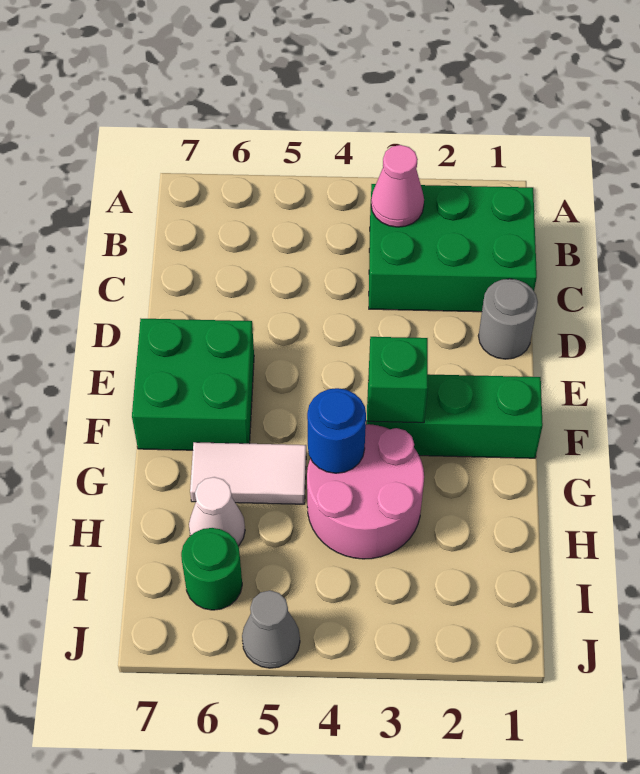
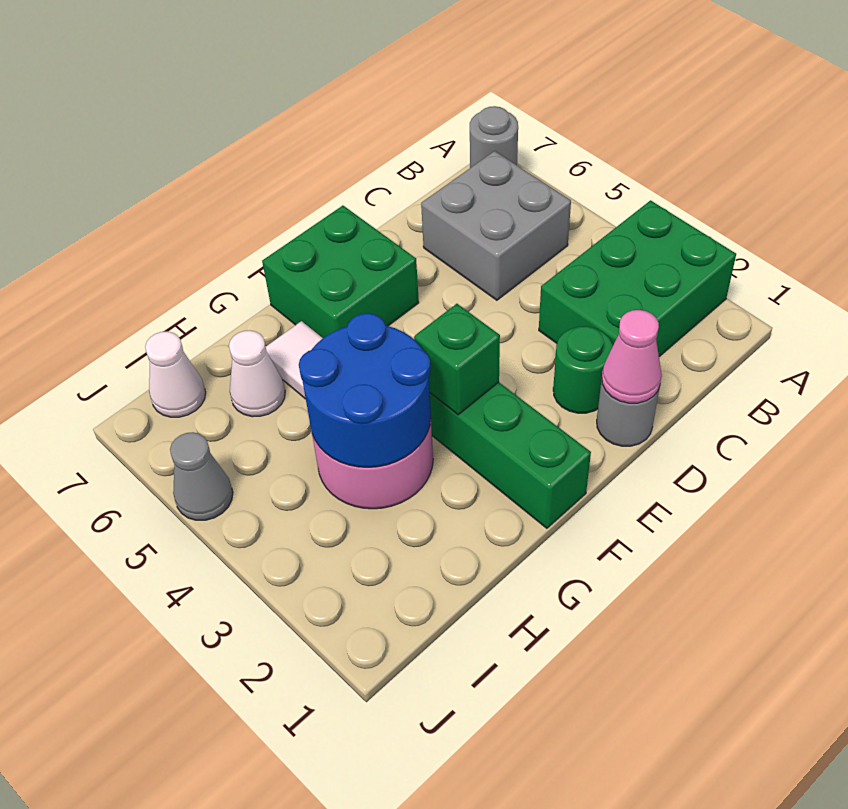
none -> grey round brick A7 level 1
green brick B1:C3 level 1 -> green brick A2:C3 level 1
pink cone B3 level 2 -> pink cone D1 level 2
none -> grey brick B5:C6 level 1
blue round brick G4 level 2 -> blue round brick G3:H4 level 2
green round brick I6 level 1 -> green round brick D2 level 1
none -> white cone I7 level 1

